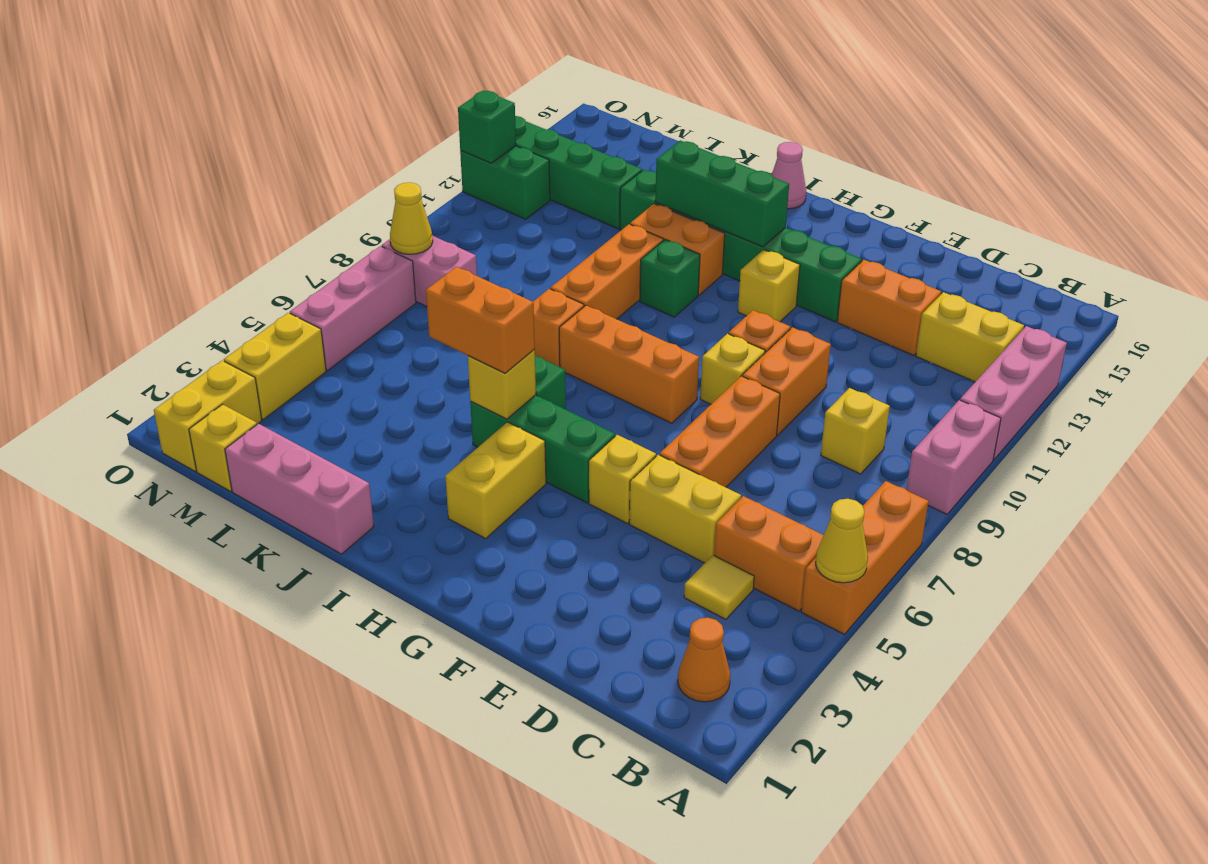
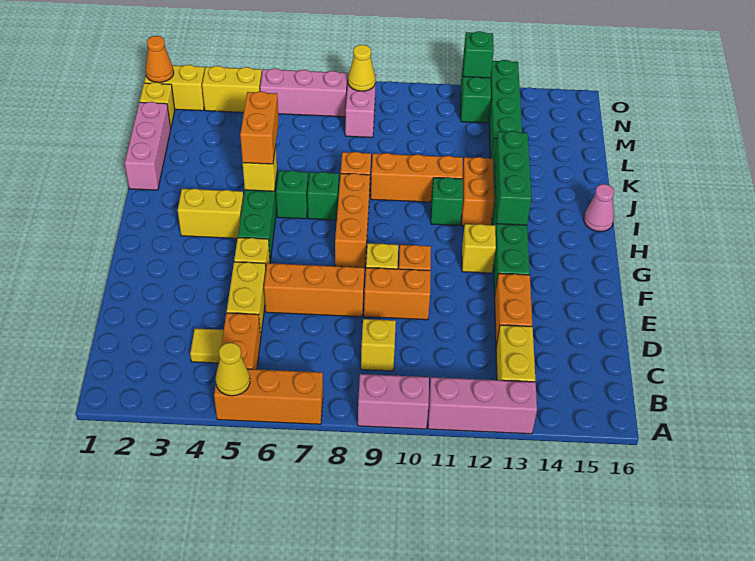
orange cone B2 level 1 -> orange cone N1 level 2
none -> green brick I7 level 1

